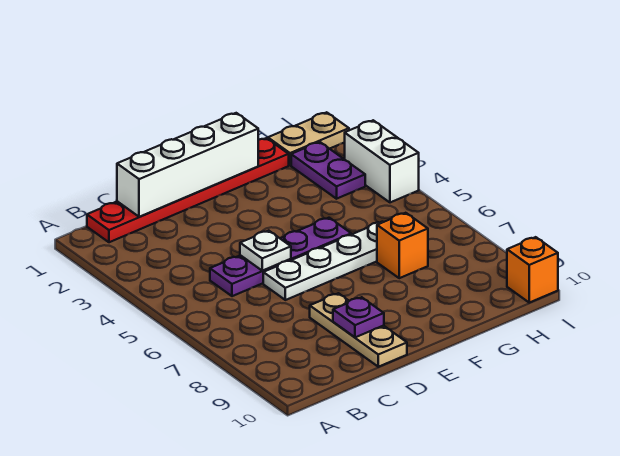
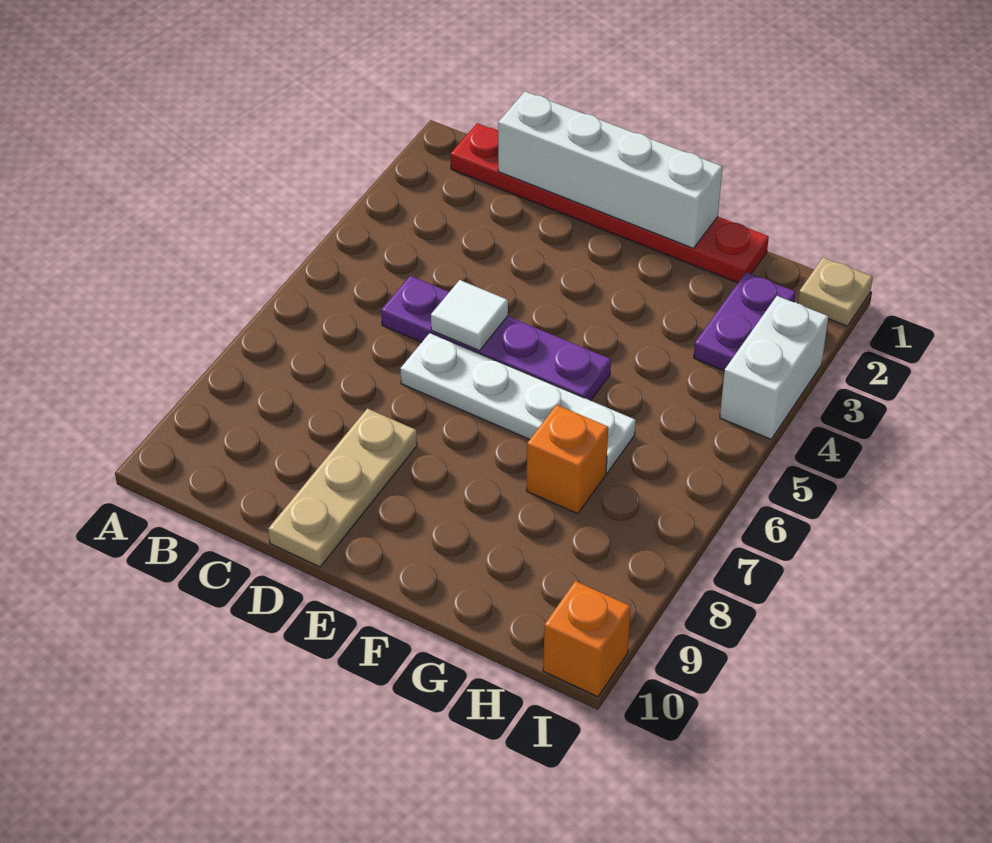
white plate D5 level 2 -> white tile D5 level 2
purple plate D9 level 2 -> none
tan plate H1:I1 level 1 -> tan plate I1 level 1

